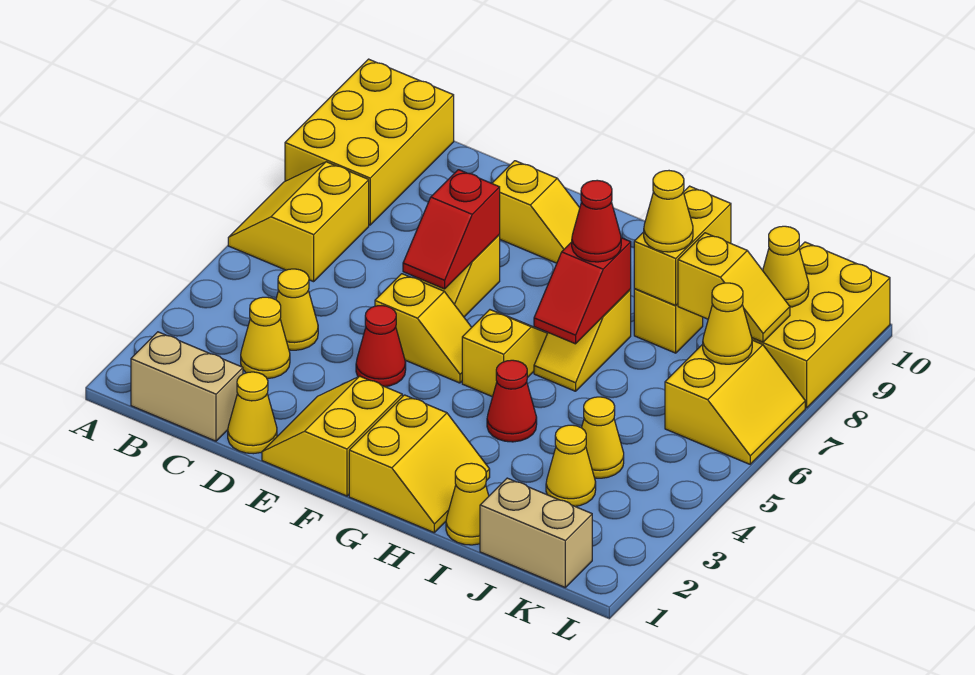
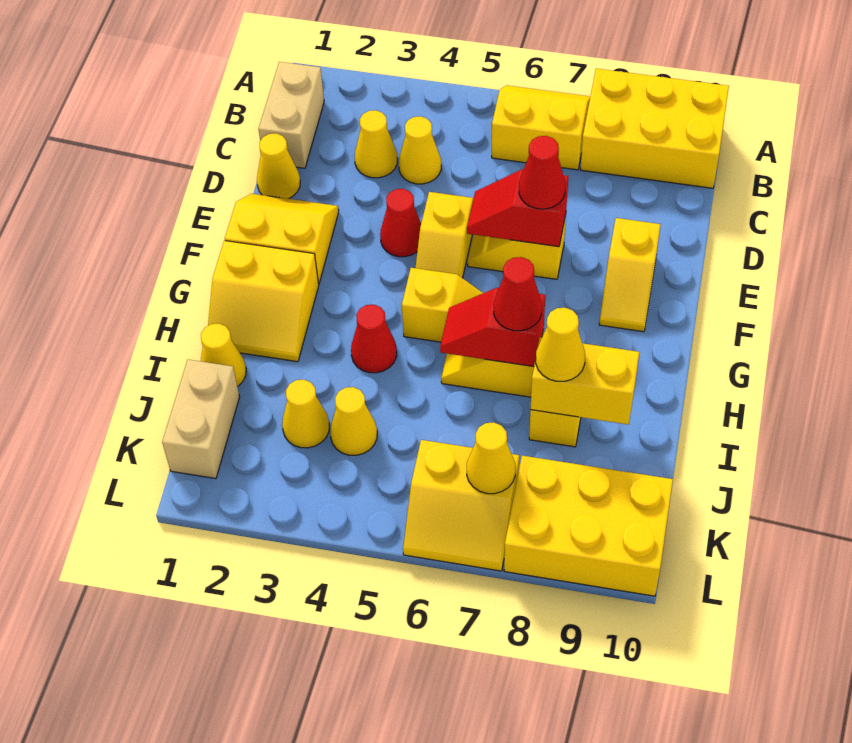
none -> red cone E7 level 3
yellow slope J8:K8 level 2 top J -> none
yellow cone K9 level 2 -> none

